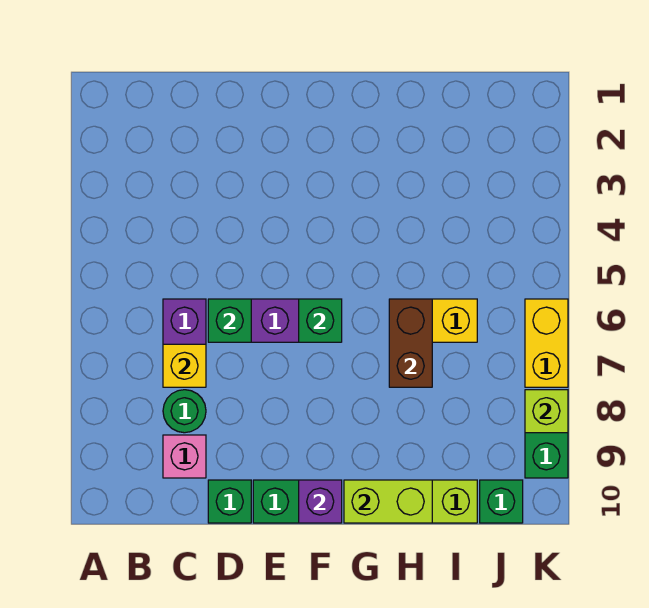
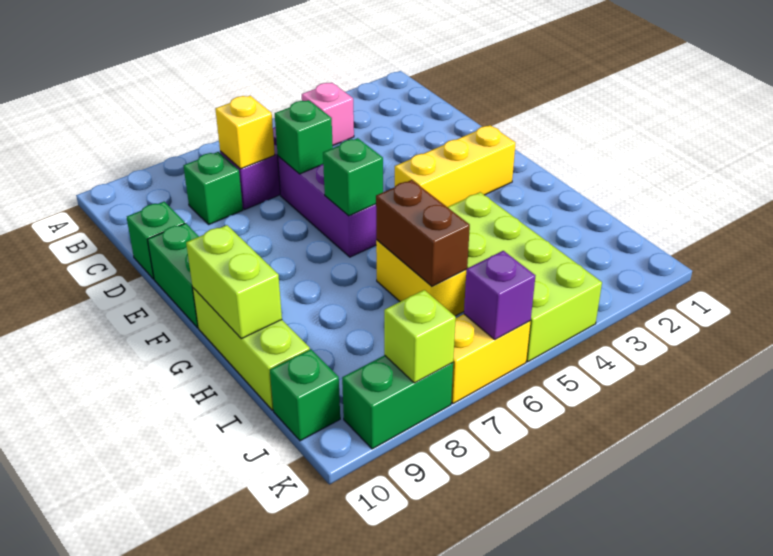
green round brick C8 level 1 -> green brick C8 level 1
pink brick C9 level 1 -> pink brick B4 level 1
none -> yellow brick F2:F4 level 1
purple brick F10 level 2 -> purple brick K6 level 2
none -> lime brick H4:K5 level 1
brown brick H6:H7 level 2 -> brown brick H6:I6 level 2

